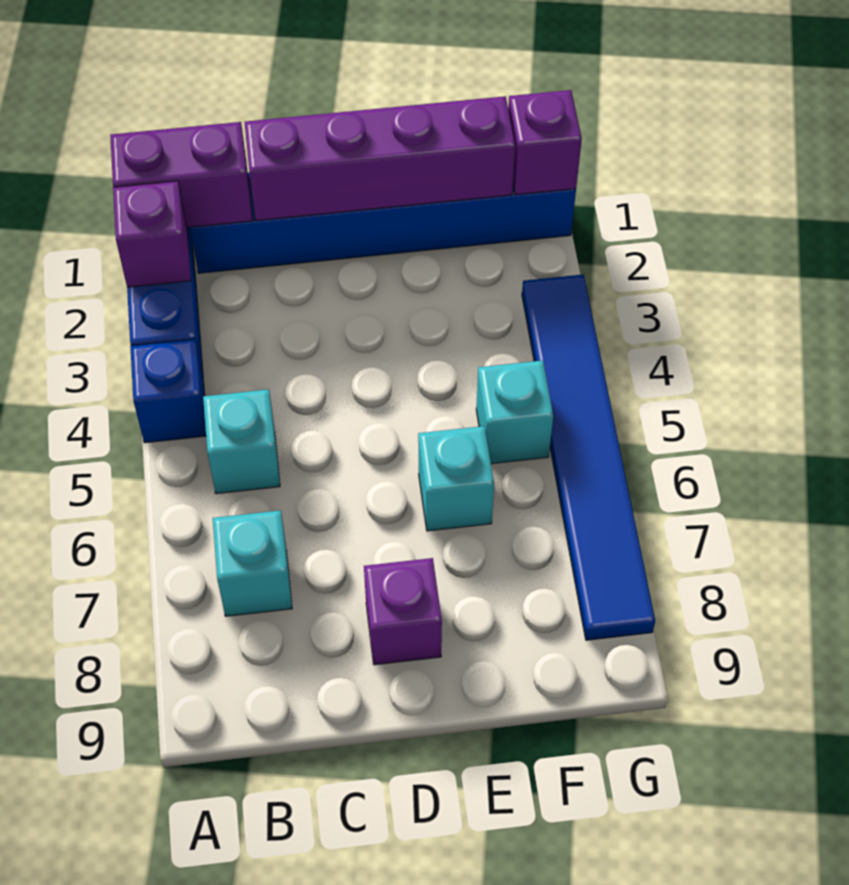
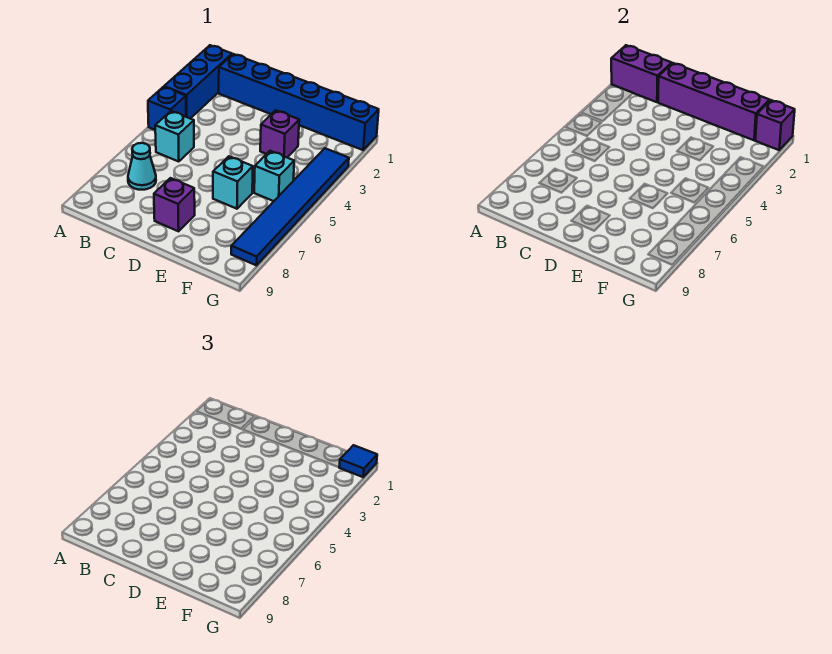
purple brick A2 level 2 -> purple brick E3 level 1
cyan brick B7 level 1 -> cyan cone B7 level 1
none -> blue tile G1 level 3

